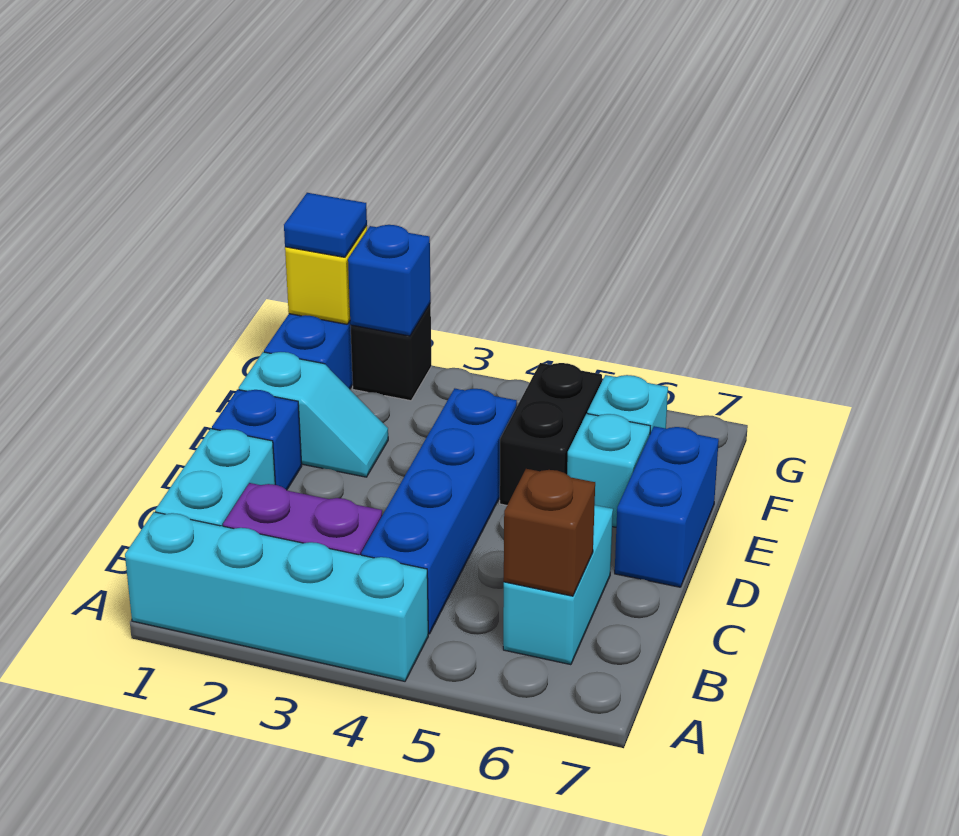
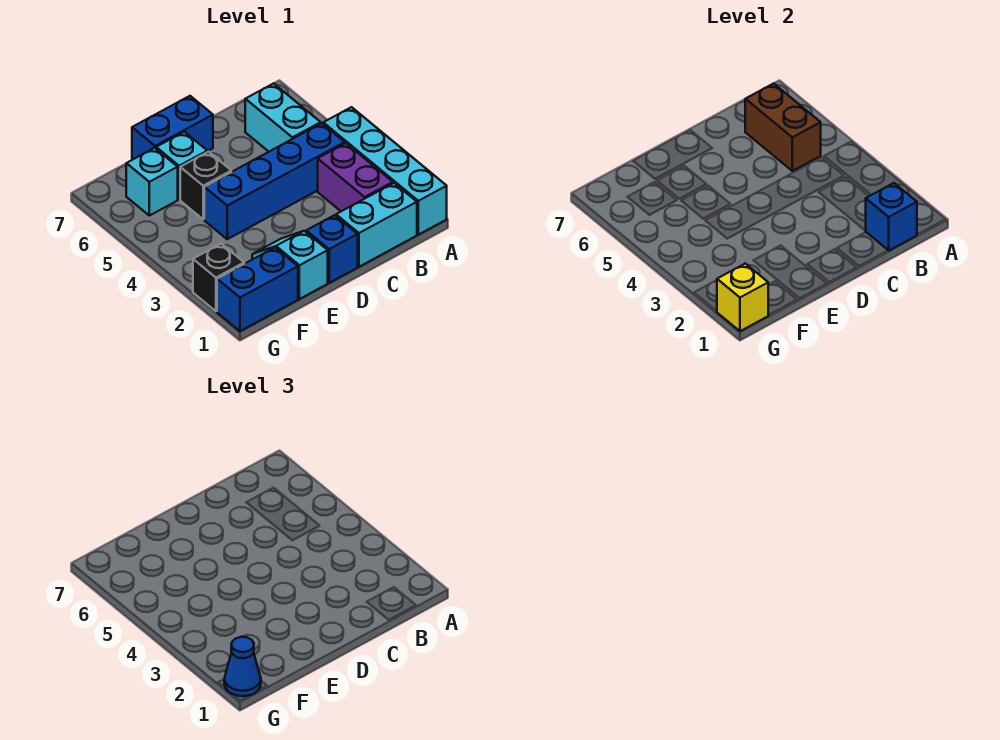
cyan brick B6:C6 level 1 -> cyan brick B5:B6 level 1
brown brick B6 level 2 -> brown brick B5:B6 level 2
black brick E5:F5 level 1 -> black brick E5 level 1
blue tile G1 level 3 -> blue cone G1 level 3
blue brick G2 level 2 -> blue brick B1 level 2

